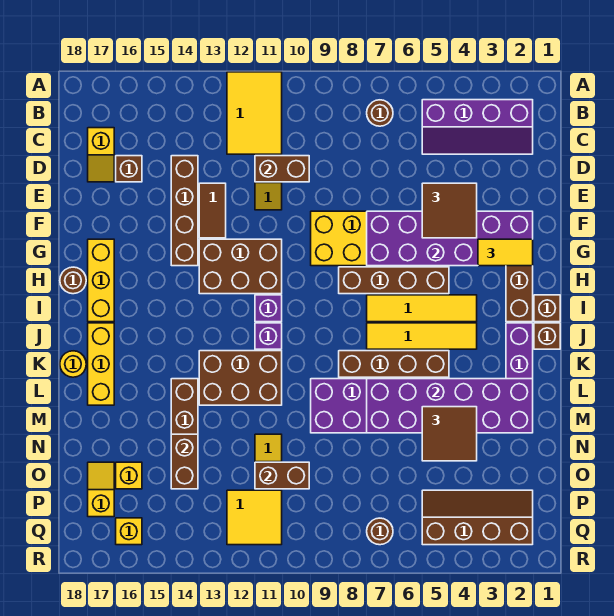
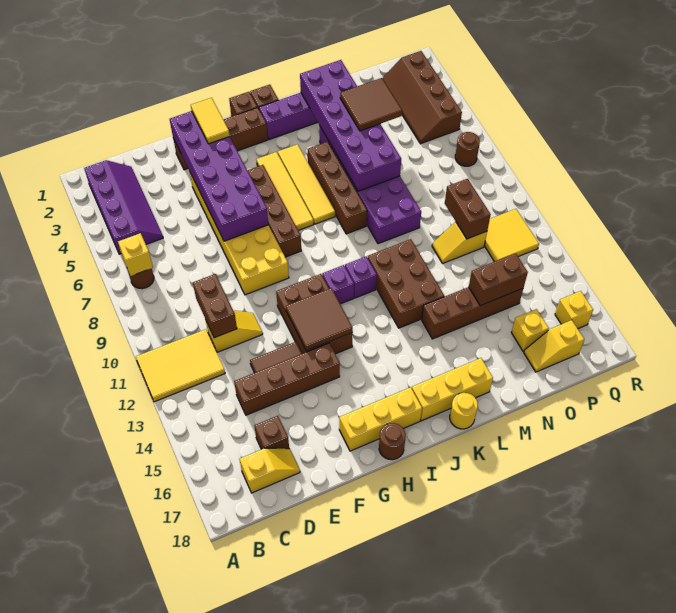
none -> yellow brick B7 level 2
brown tile E4:F5 level 3 -> brown tile G12:H13 level 2

